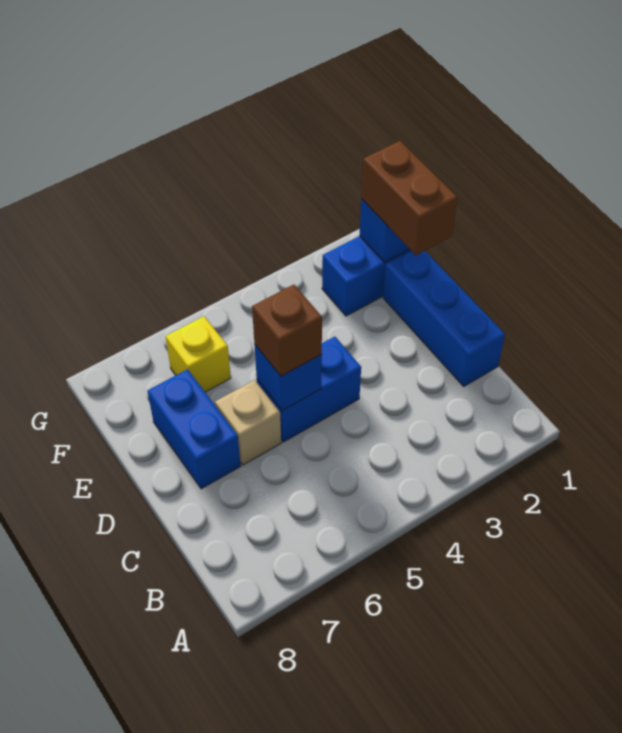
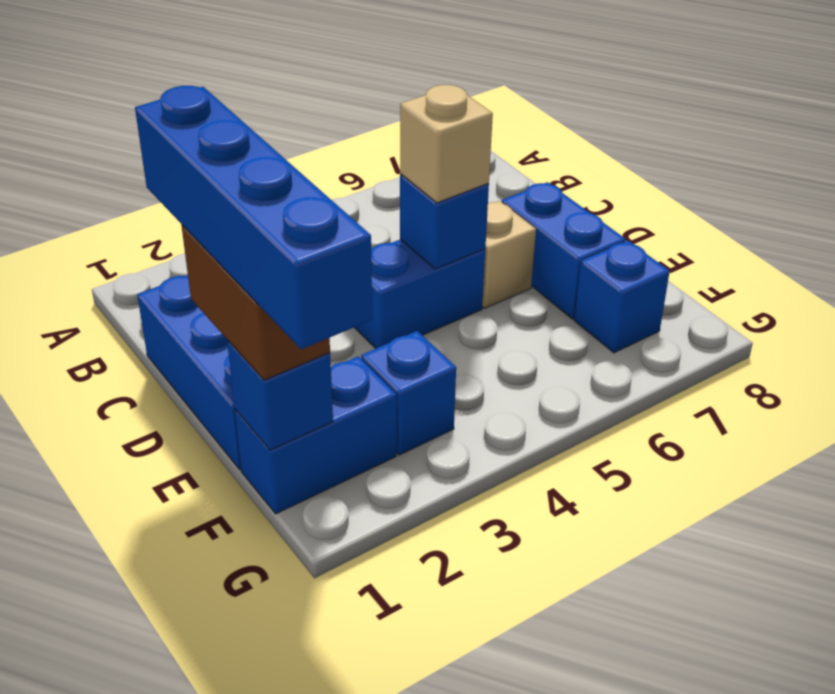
none -> blue brick D1:G1 level 4
brown brick D5 level 3 -> tan brick D5 level 3
none -> blue brick F3 level 1
yellow brick F6 level 1 -> none
none -> blue brick F7 level 1

